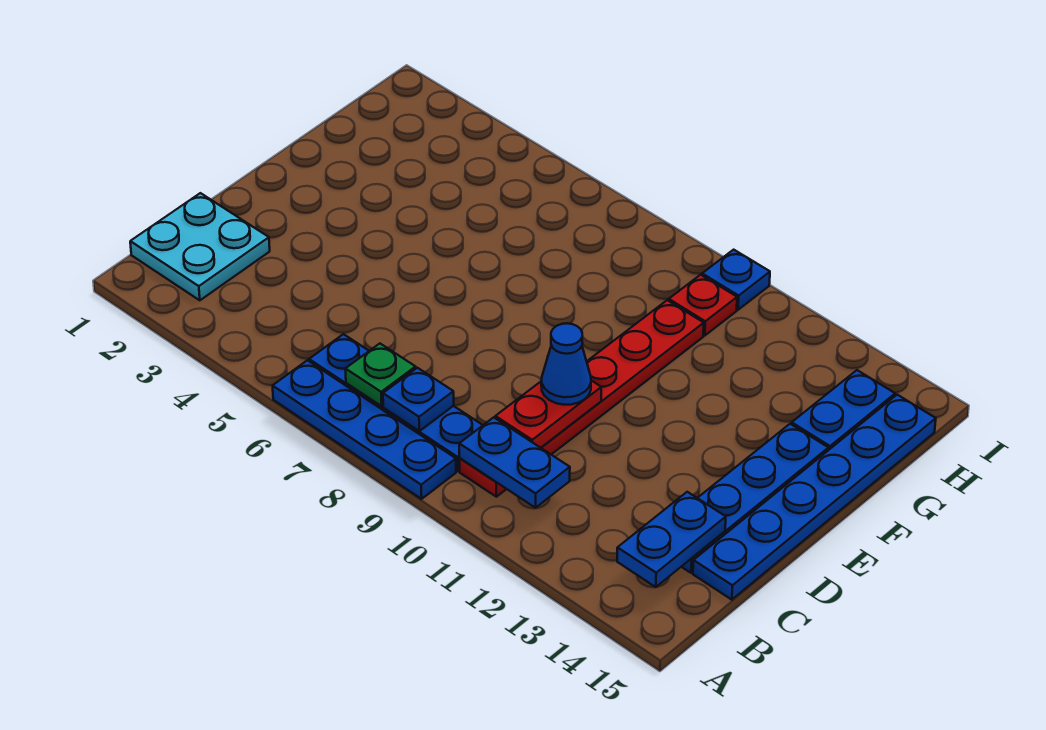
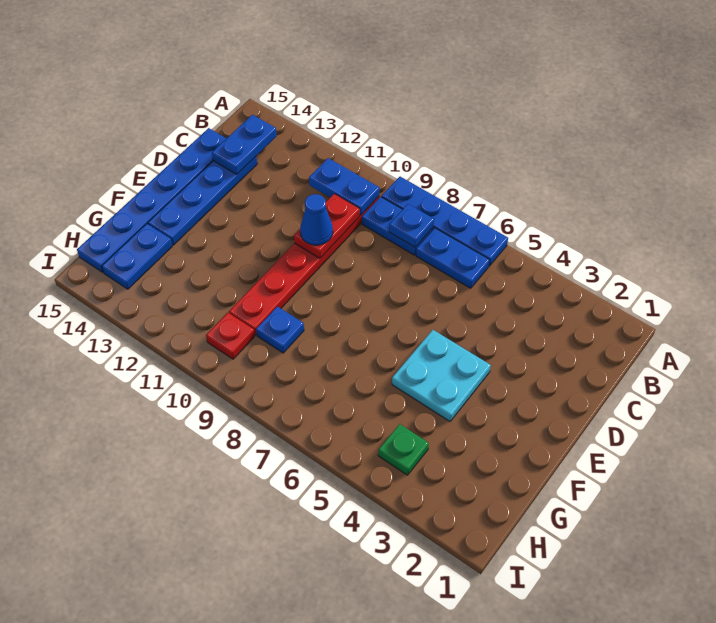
cyan plate B1:C2 level 1 -> cyan plate E4:F5 level 1
green plate B7 level 2 -> green plate H4 level 1
blue plate I10 level 1 -> blue plate G9 level 1

